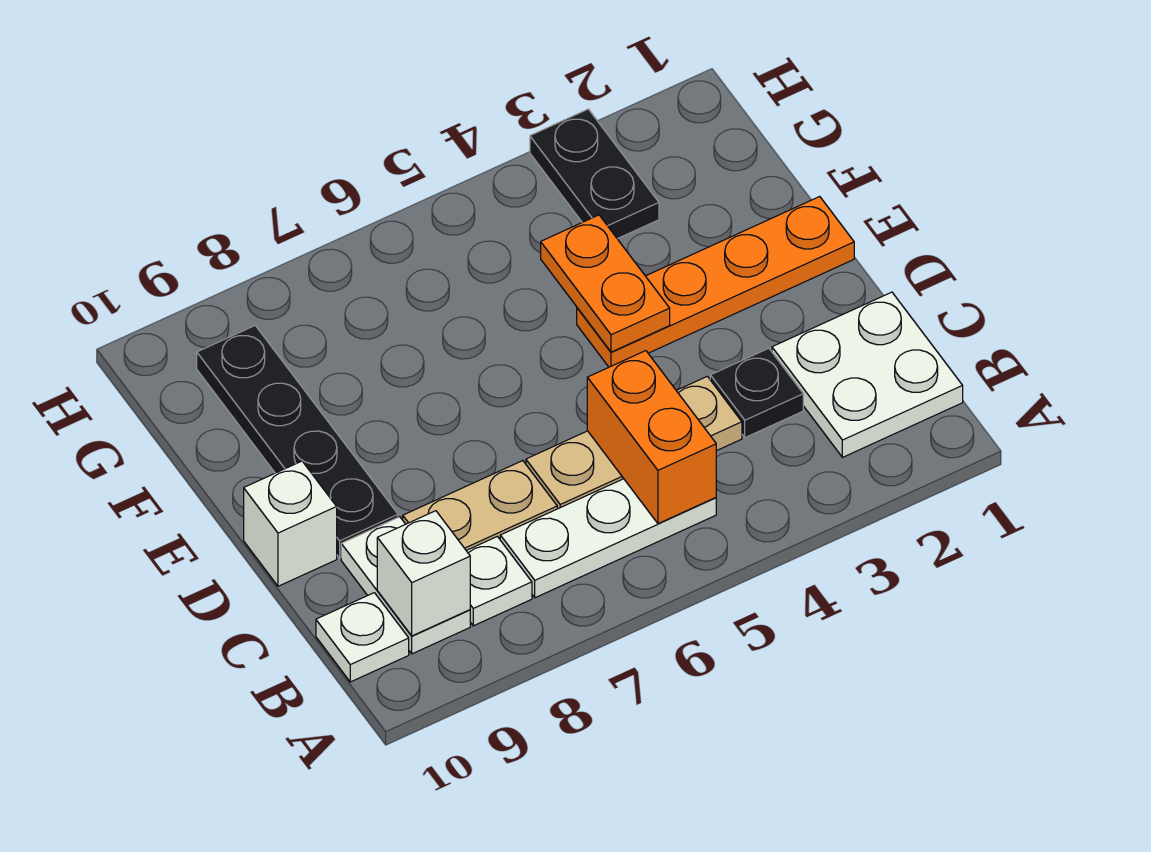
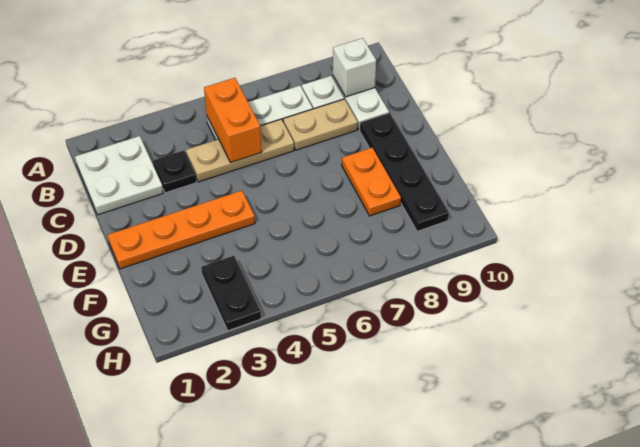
white plate B10 level 1 -> none
white brick D10 level 1 -> none
orange plate E4:F4 level 2 -> orange plate E8:F8 level 1

